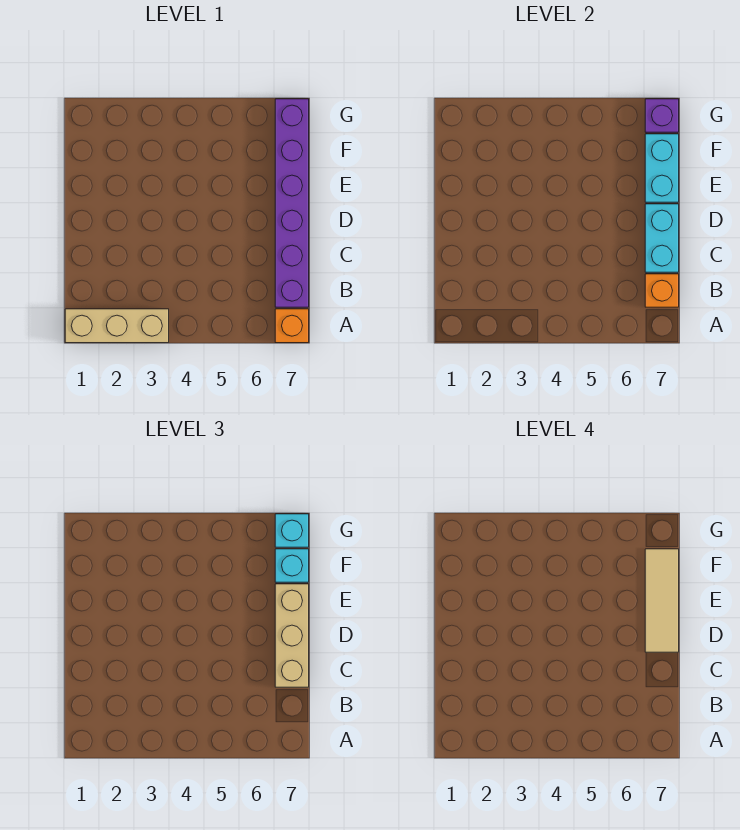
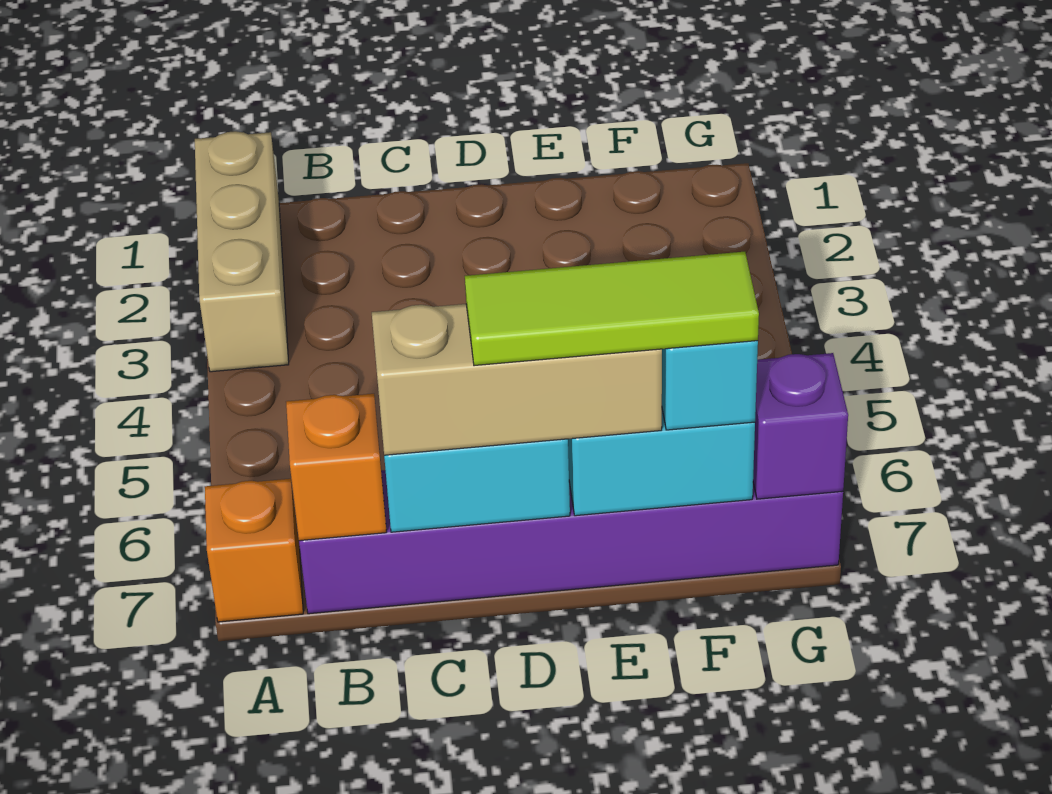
tan tile D7:F7 level 4 -> lime tile D7:F7 level 4
cyan brick G7 level 3 -> none

